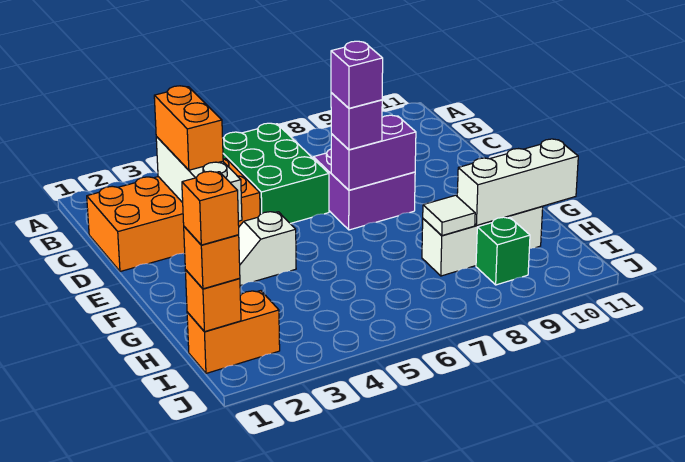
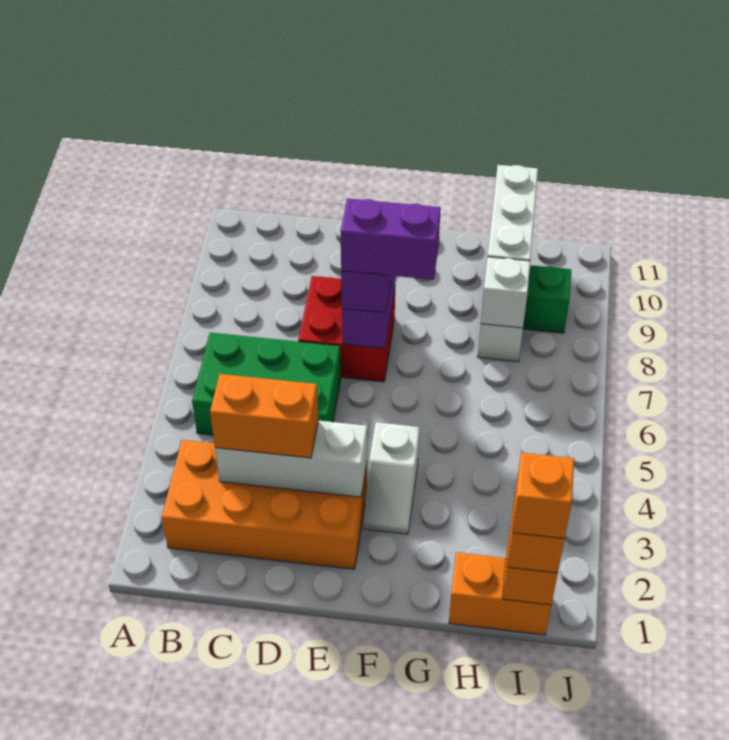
orange brick C1:D4 level 1 -> orange brick B2:E3 level 1
purple brick D7:E8 level 1 -> red brick D7:E8 level 1
purple brick E7 level 4 -> purple brick E7:F7 level 4
white tile H8 level 2 -> white brick H8 level 2
orange brick I1:I2 level 1 -> orange brick H1:I1 level 1

